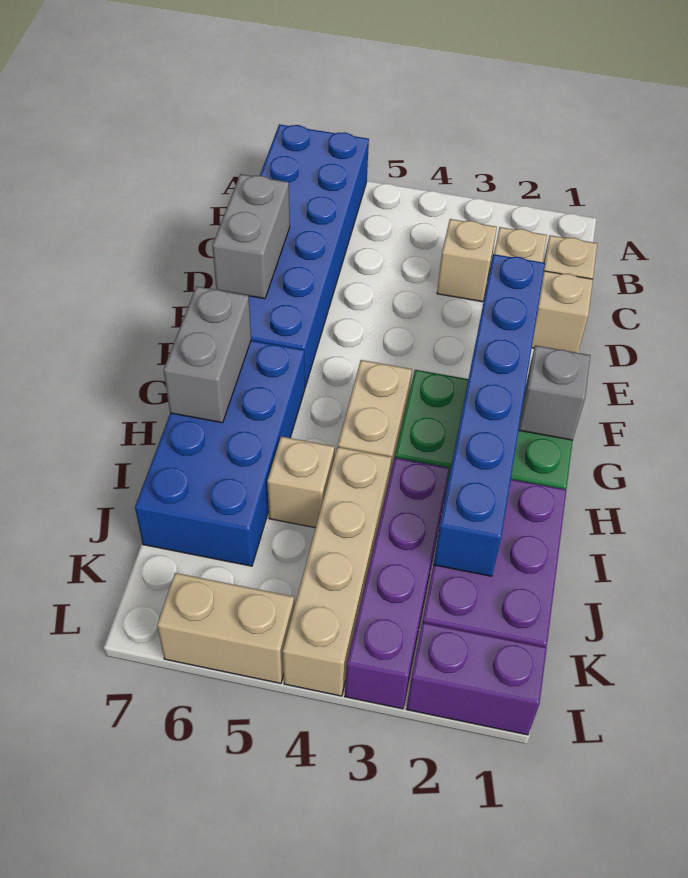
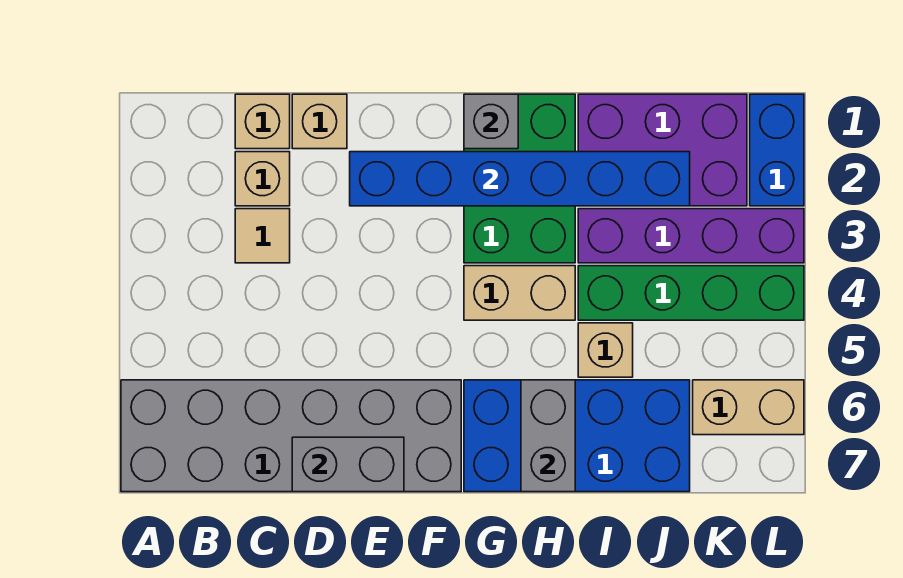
blue brick A6:F7 level 1 -> grey brick A6:F7 level 1
tan brick C3 level 1 -> tan tile C3 level 1
grey brick G7:H7 level 2 -> grey brick H6:H7 level 2
tan brick I4:L4 level 1 -> green brick I4:L4 level 1
purple brick L1:L2 level 1 -> blue brick L1:L2 level 1
tan brick L5:L6 level 1 -> tan brick K6:L6 level 1

